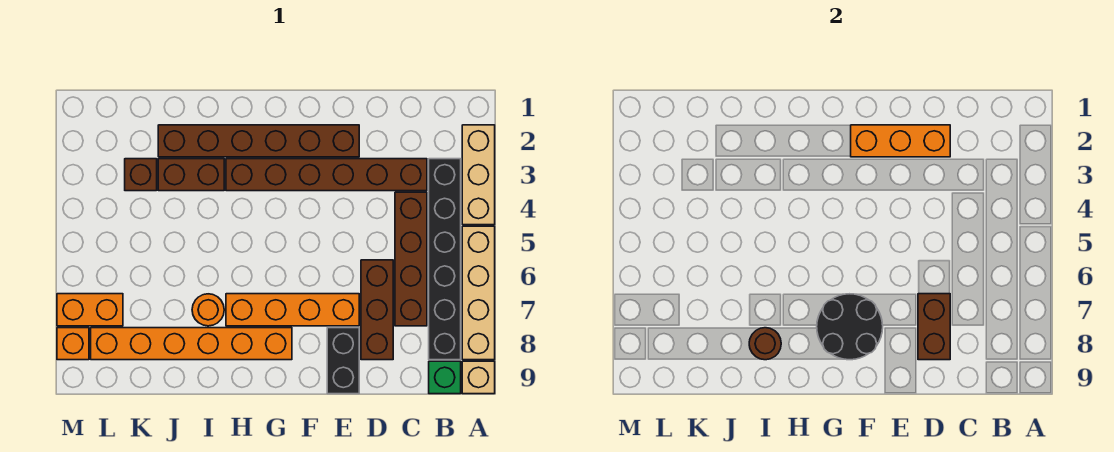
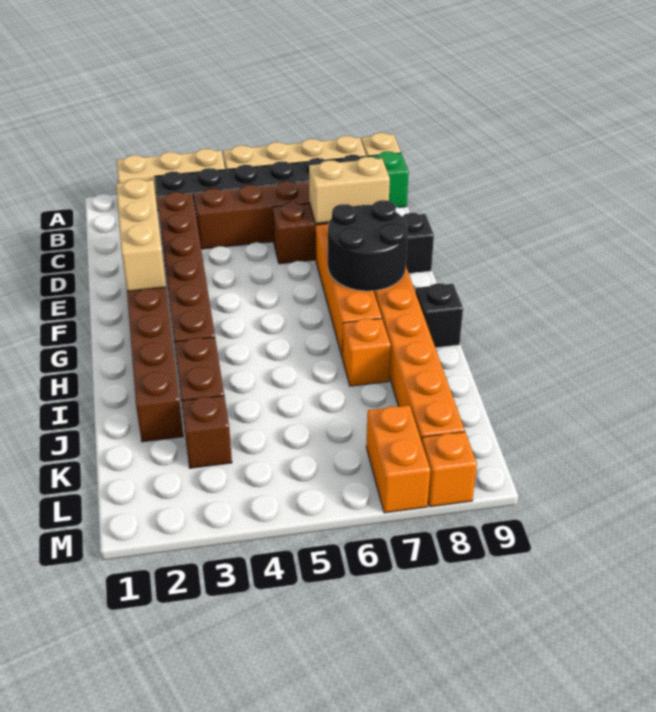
orange brick D2:F2 level 2 -> tan brick D2:F2 level 2
brown brick D7:D8 level 2 -> tan brick D7:D8 level 2
none -> black brick H9 level 1
orange round brick I7 level 1 -> orange brick I7 level 1
brown round brick I8 level 2 -> none

